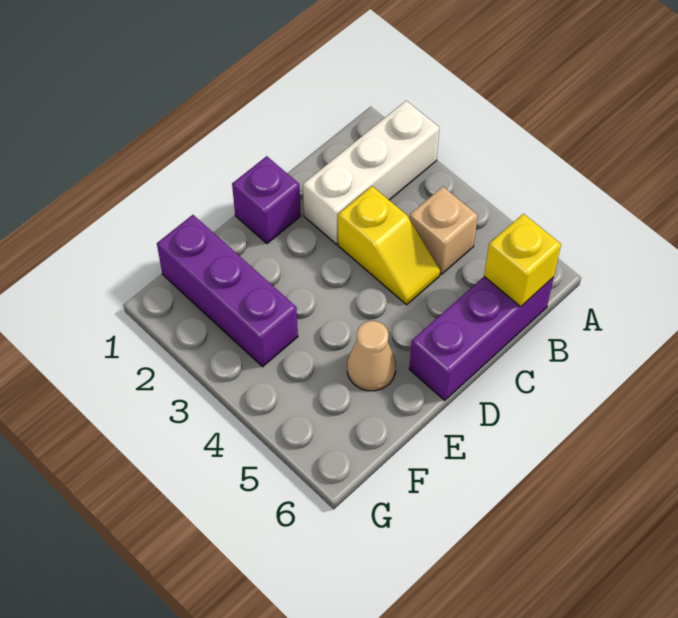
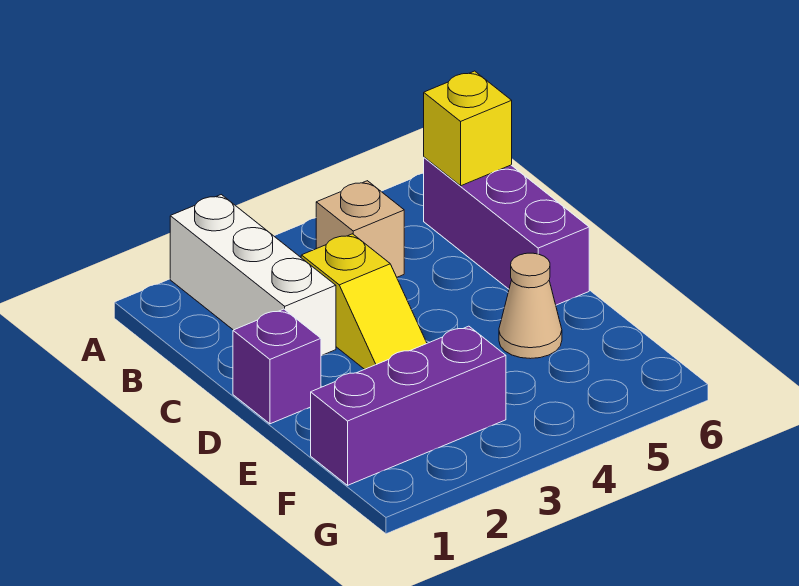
yellow slope C3:C4 level 1 top 3 -> yellow slope C3:D3 level 1 top C

